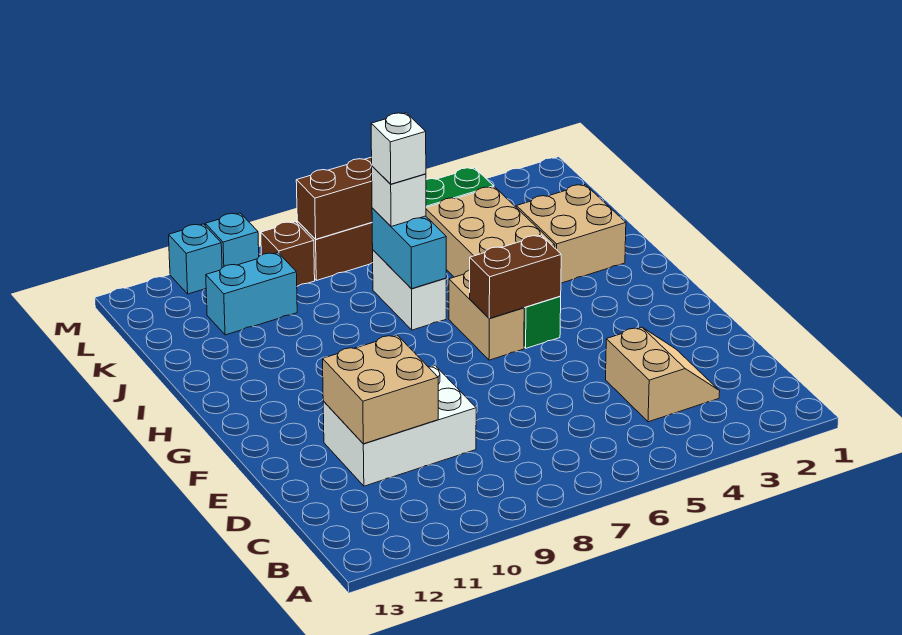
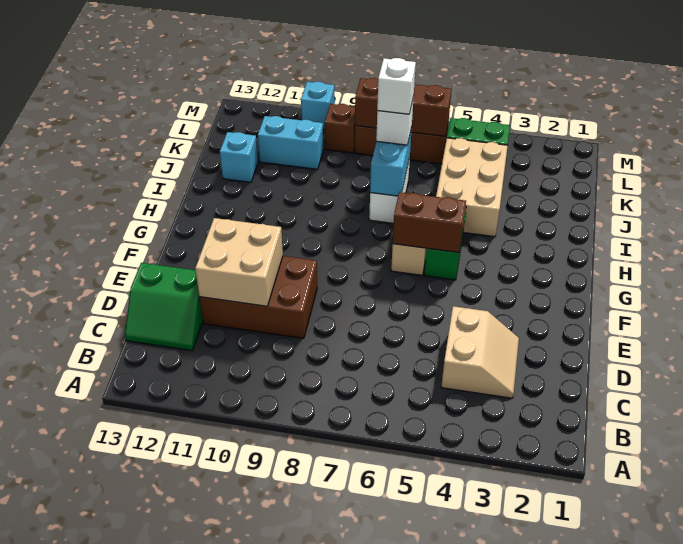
none -> green slope C12:D13 level 1 top D
white brick D9:E11 level 1 -> brown brick D9:E11 level 1
tan brick I2:J3 level 1 -> none
cyan brick M11 level 1 -> cyan brick J12 level 1

